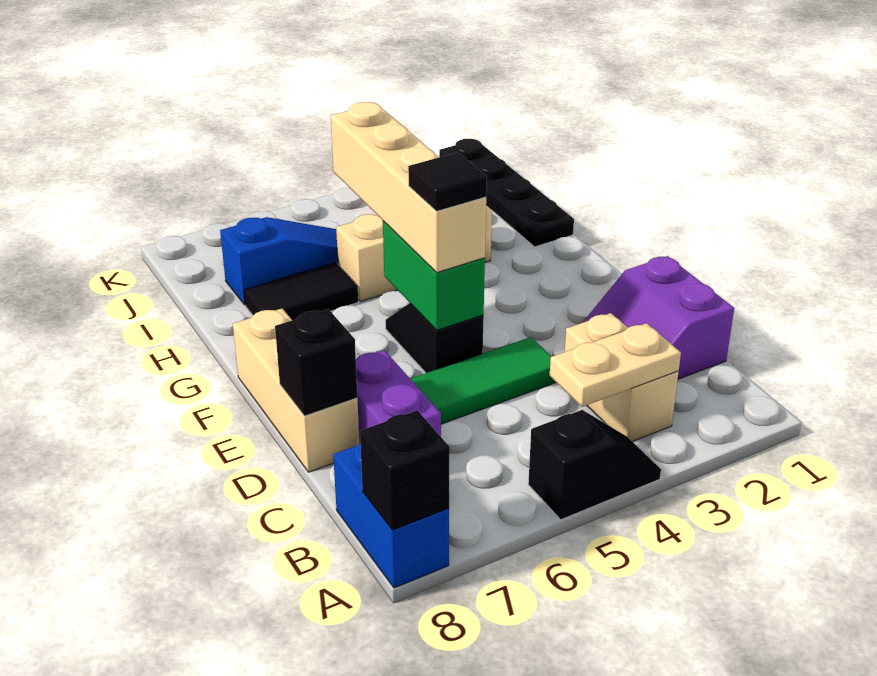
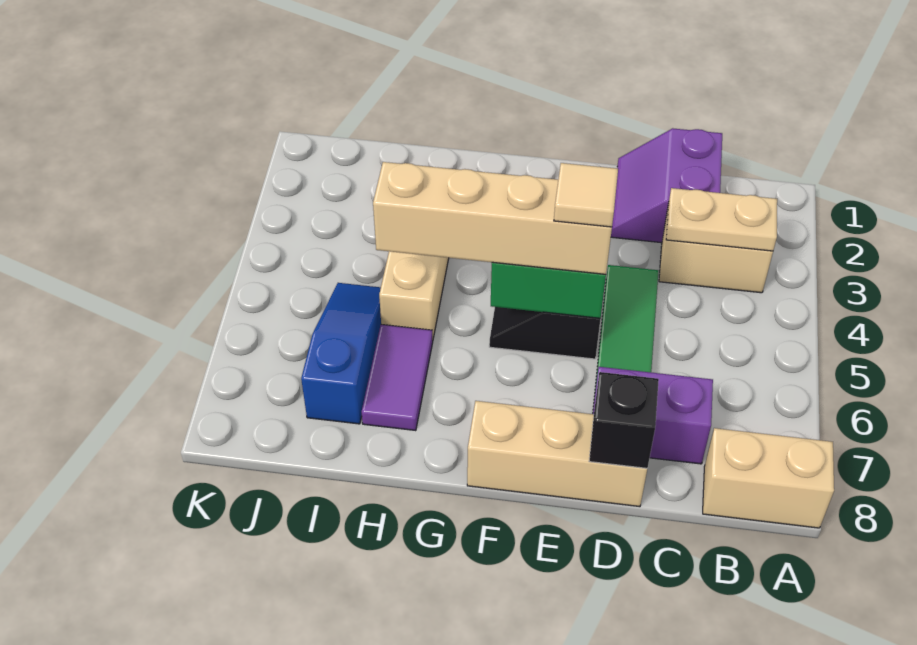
black slope A4:A5 level 1 top 5 -> none
blue brick A8:B8 level 1 -> tan brick A8:B8 level 1
black brick A8 level 2 -> none
tan plate B3:B4 level 2 -> tan plate B3:C3 level 2
purple slope C1:D2 level 1 top 1 -> purple slope C1:D2 level 1 top C
black tile E5 level 4 -> tan tile E5 level 4
black plate H1:K1 level 1 -> none
black tile H6:H7 level 1 -> purple tile H6:H7 level 1

